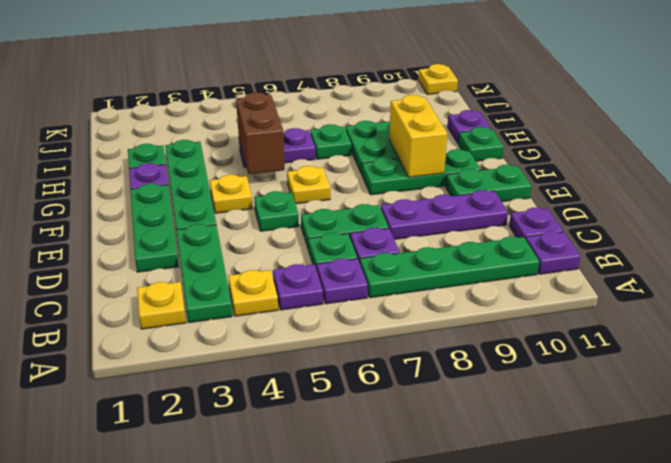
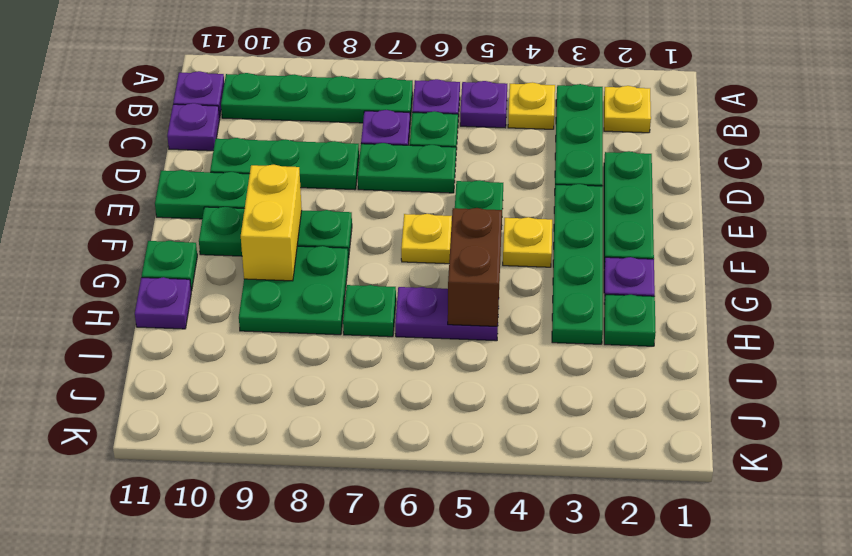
purple plate D8:D10 level 1 -> green plate D8:D10 level 1
yellow plate K11 level 1 -> none

